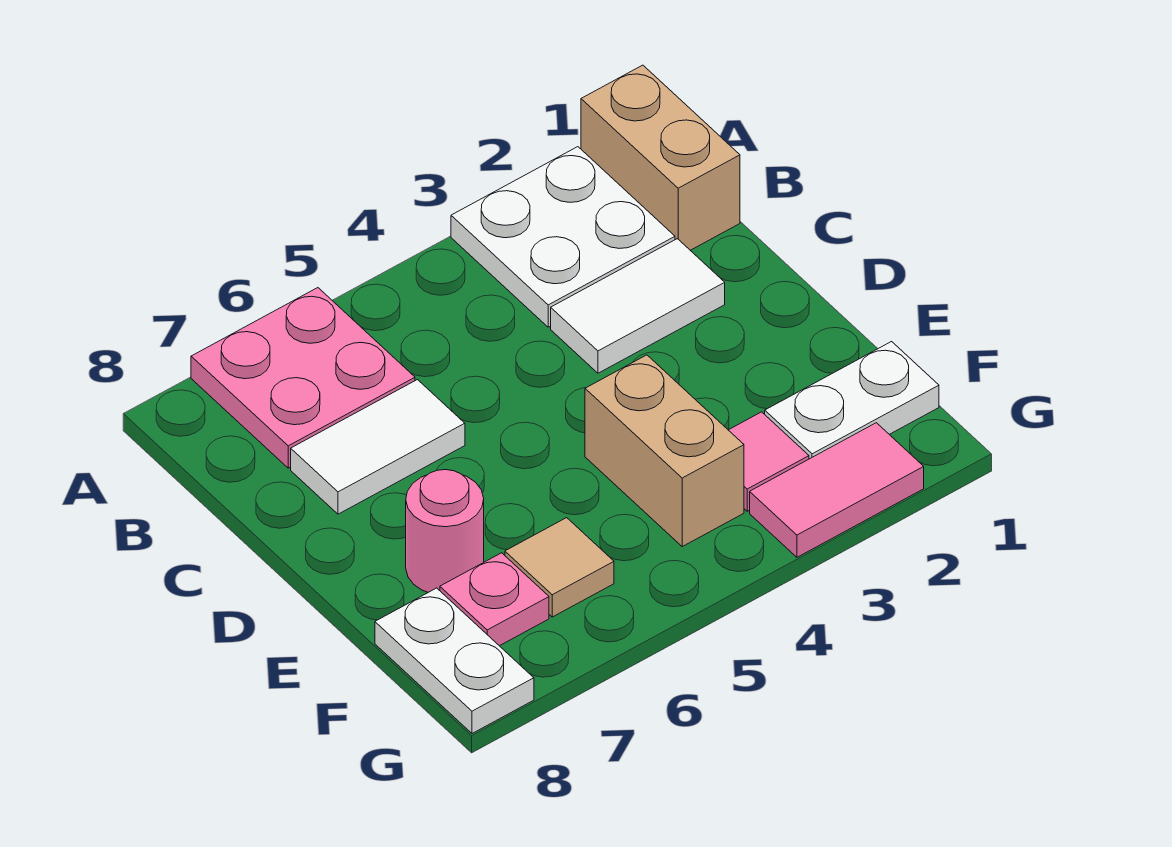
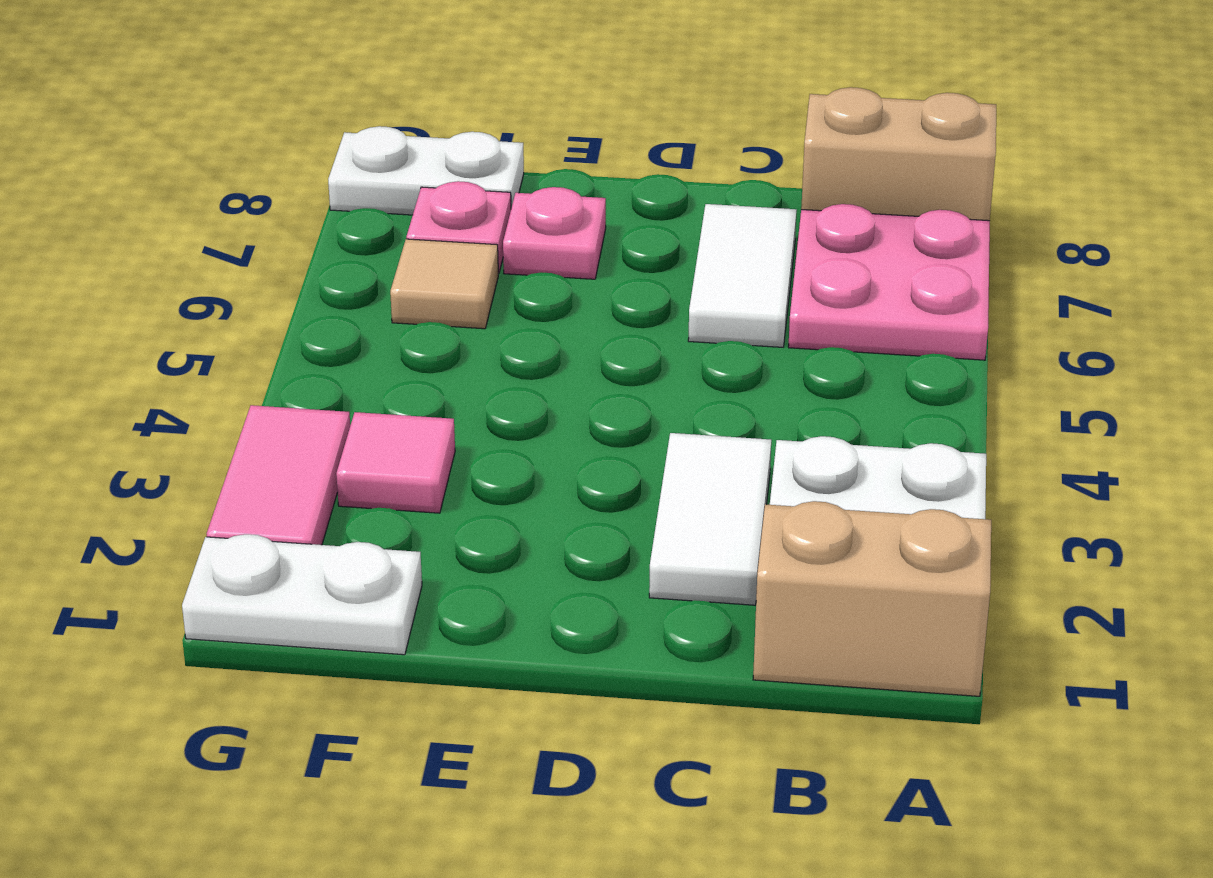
tan brick E4:F4 level 1 -> tan brick A8:B8 level 1
pink round brick E7 level 1 -> pink plate E7 level 1
white plate F1:F2 level 1 -> white plate F1:G1 level 1

